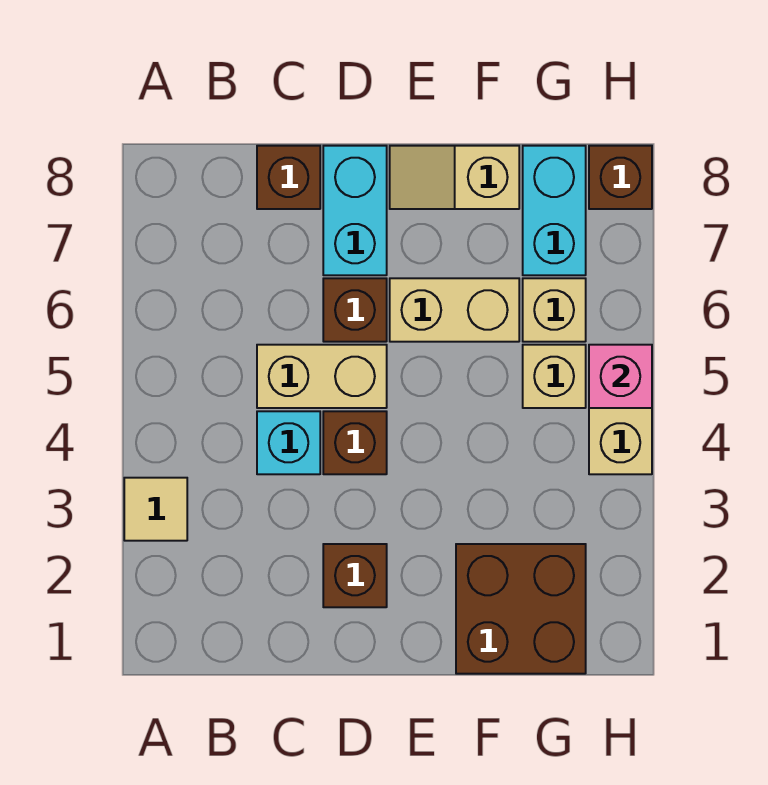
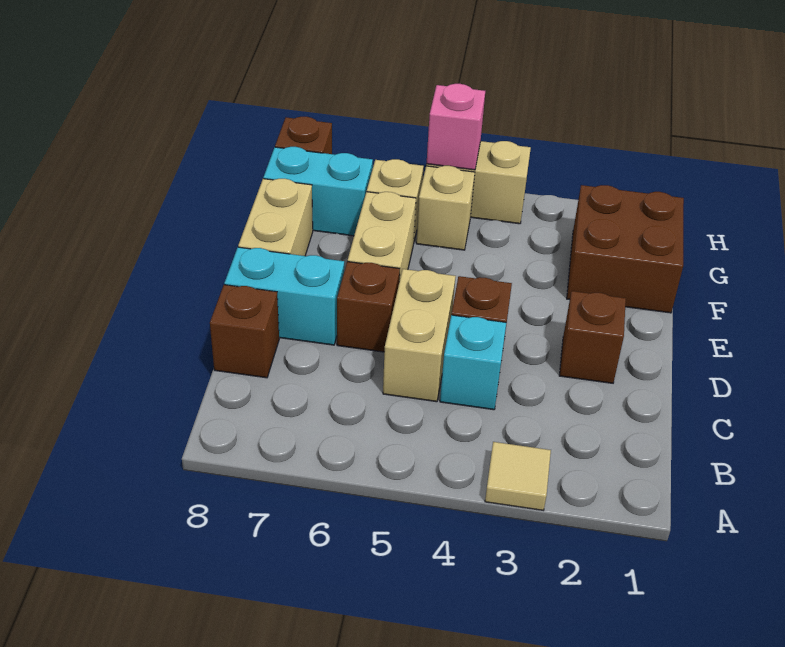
tan slope E8:F8 level 1 top F -> tan brick E8:F8 level 1

